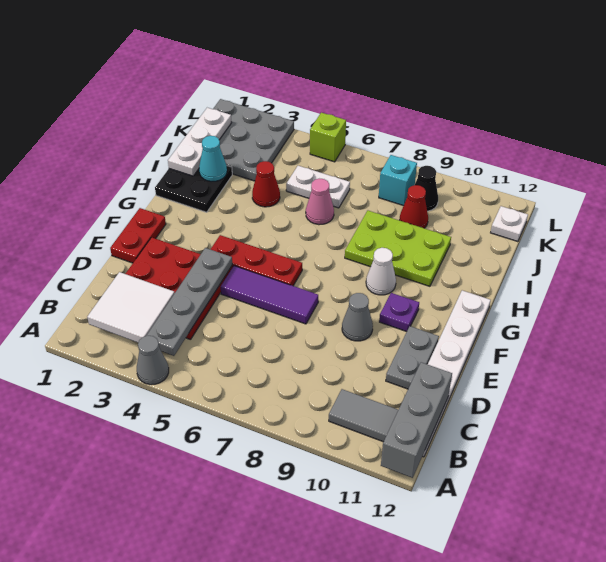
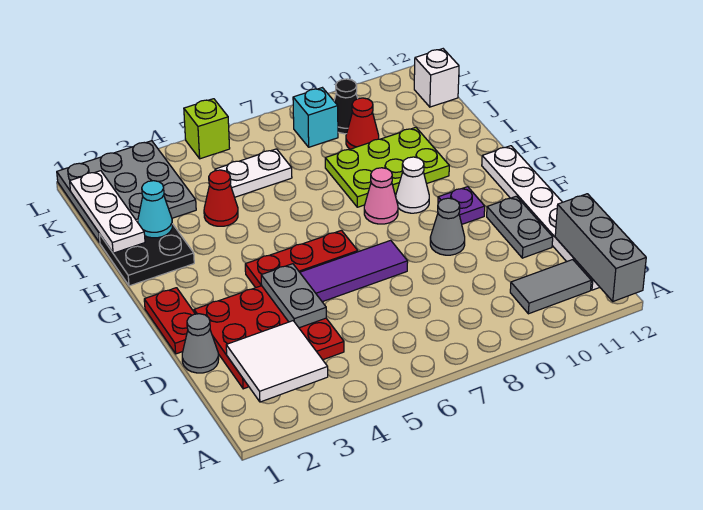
grey cone A4 level 1 -> grey cone D1 level 1
grey plate B4:E4 level 2 -> grey plate D4:E4 level 2
pink cone I6 level 1 -> pink cone G8 level 1
white plate K12 level 1 -> white brick K12 level 1

